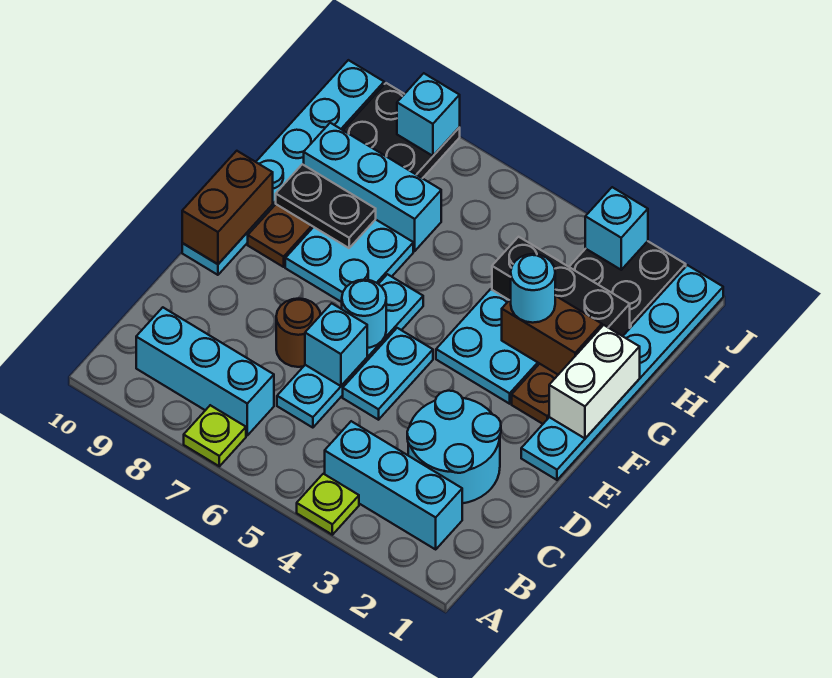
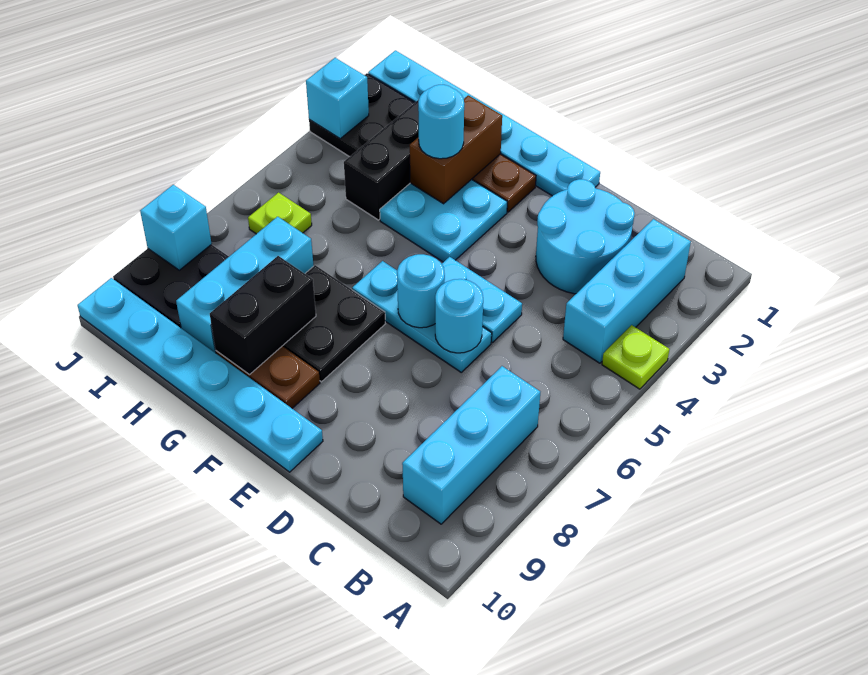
lime plate A7 level 1 -> lime plate I6 level 1
cyan plate C6:F6 level 1 -> cyan plate D6:F6 level 1
cyan brick D6 level 2 -> cyan round brick D6 level 2
brown round brick D7 level 1 -> none
brown brick E10:F10 level 2 -> none
white brick F1:G1 level 2 -> none
cyan plate F7:G8 level 1 -> black plate F7:G8 level 1
black plate G8:G9 level 2 -> black brick G8:G9 level 2

